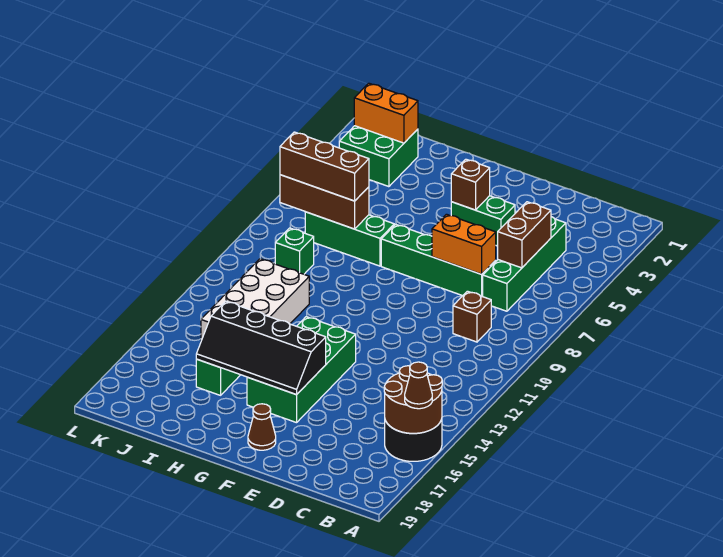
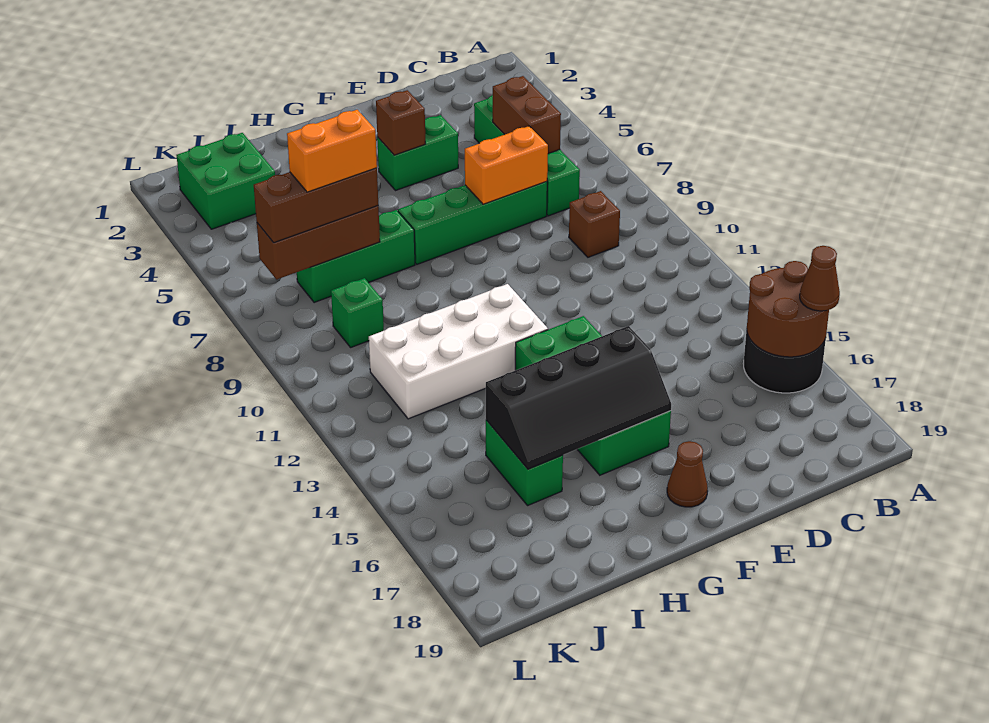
white brick I11:J14 level 1 -> white brick G11:J12 level 1
orange brick J2:K2 level 2 -> orange brick I7:J7 level 4

